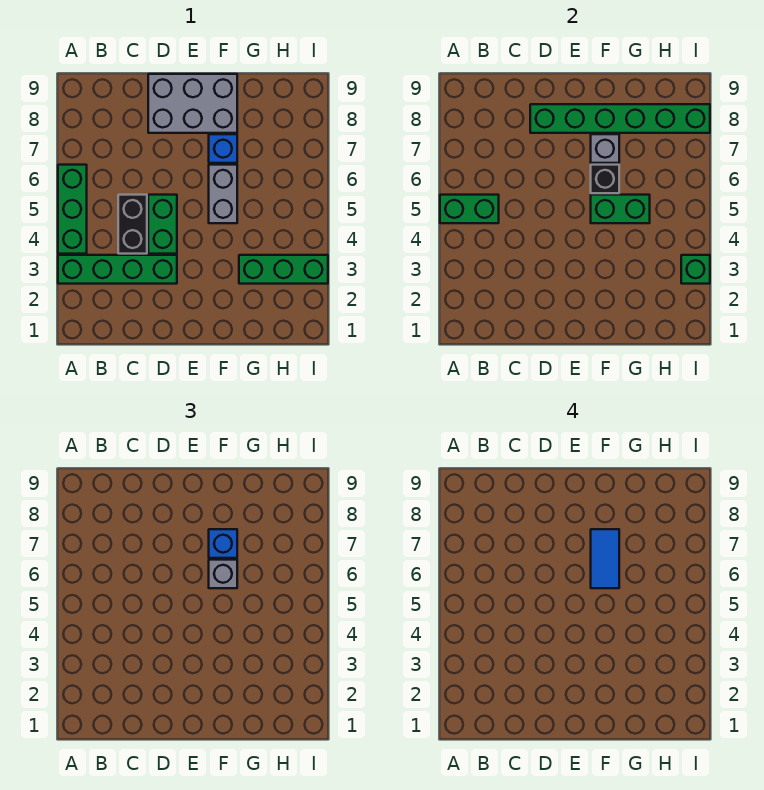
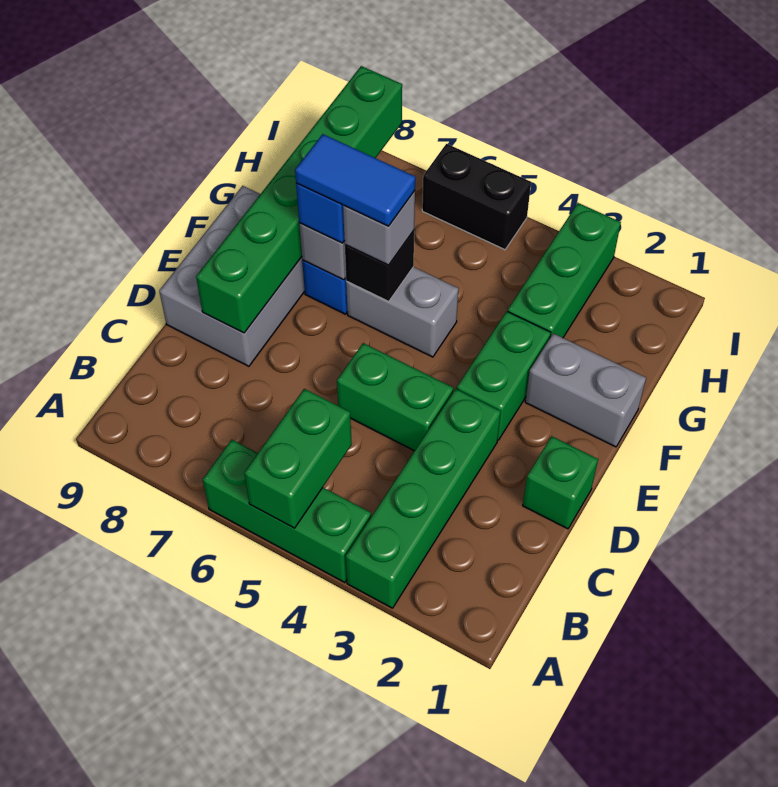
black brick C4:C5 level 1 -> black brick I5:I6 level 1
none -> grey brick F1:F2 level 1
green brick F5:G5 level 2 -> green brick E3:F3 level 1
green brick I3 level 2 -> green brick D1 level 1

